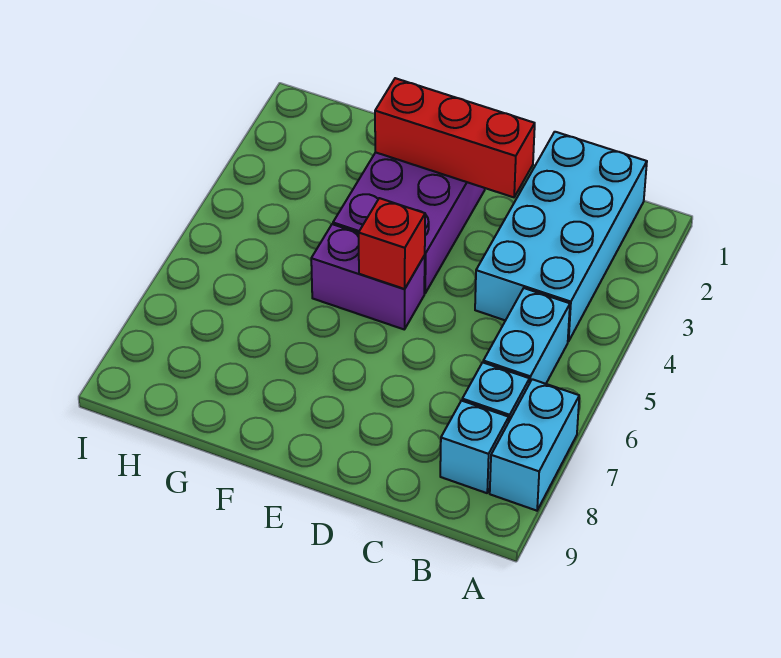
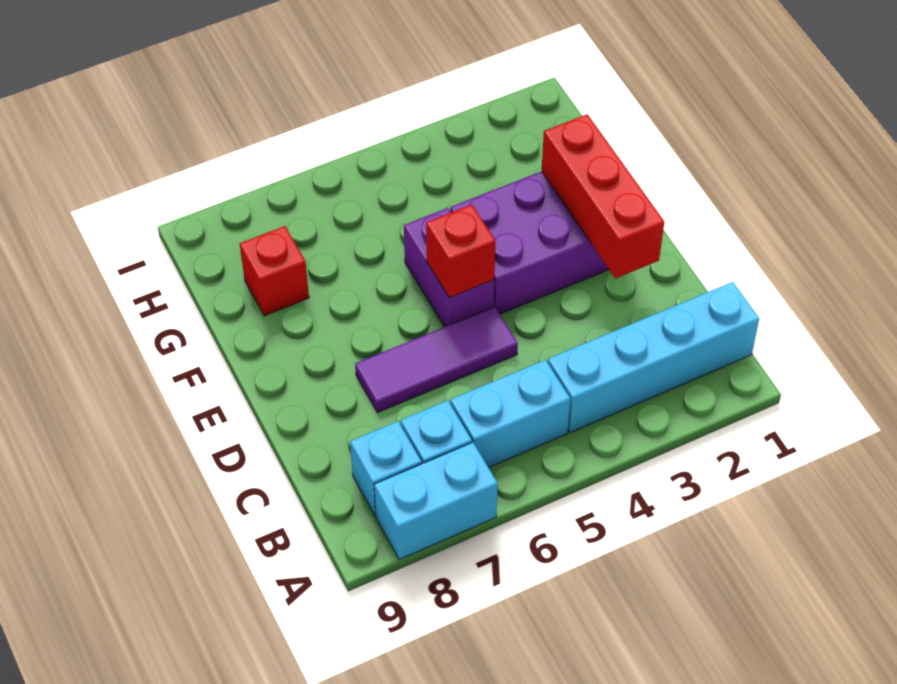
cyan brick B1:C4 level 1 -> cyan brick B1:B4 level 1
none -> purple tile D5:D7 level 1
none -> red brick G8 level 1

